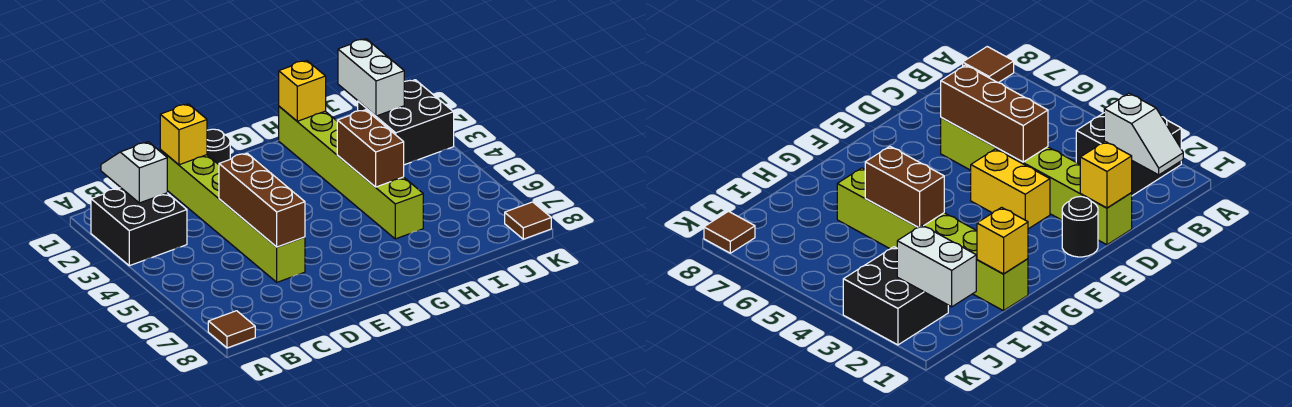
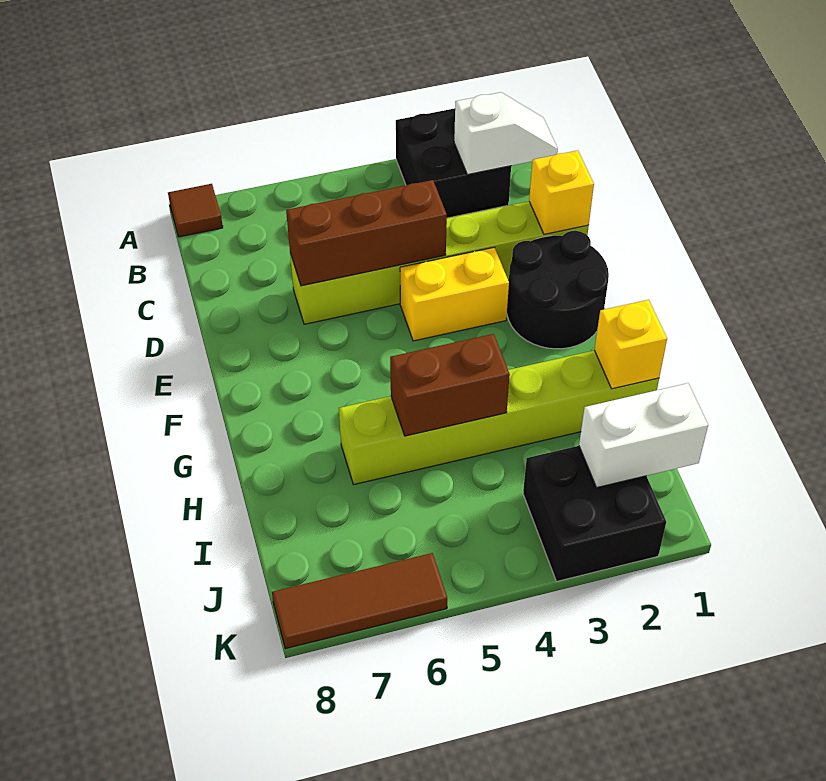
black round brick E1 level 1 -> black round brick E1:F2 level 1
brown tile K8 level 1 -> brown tile K6:K8 level 1

